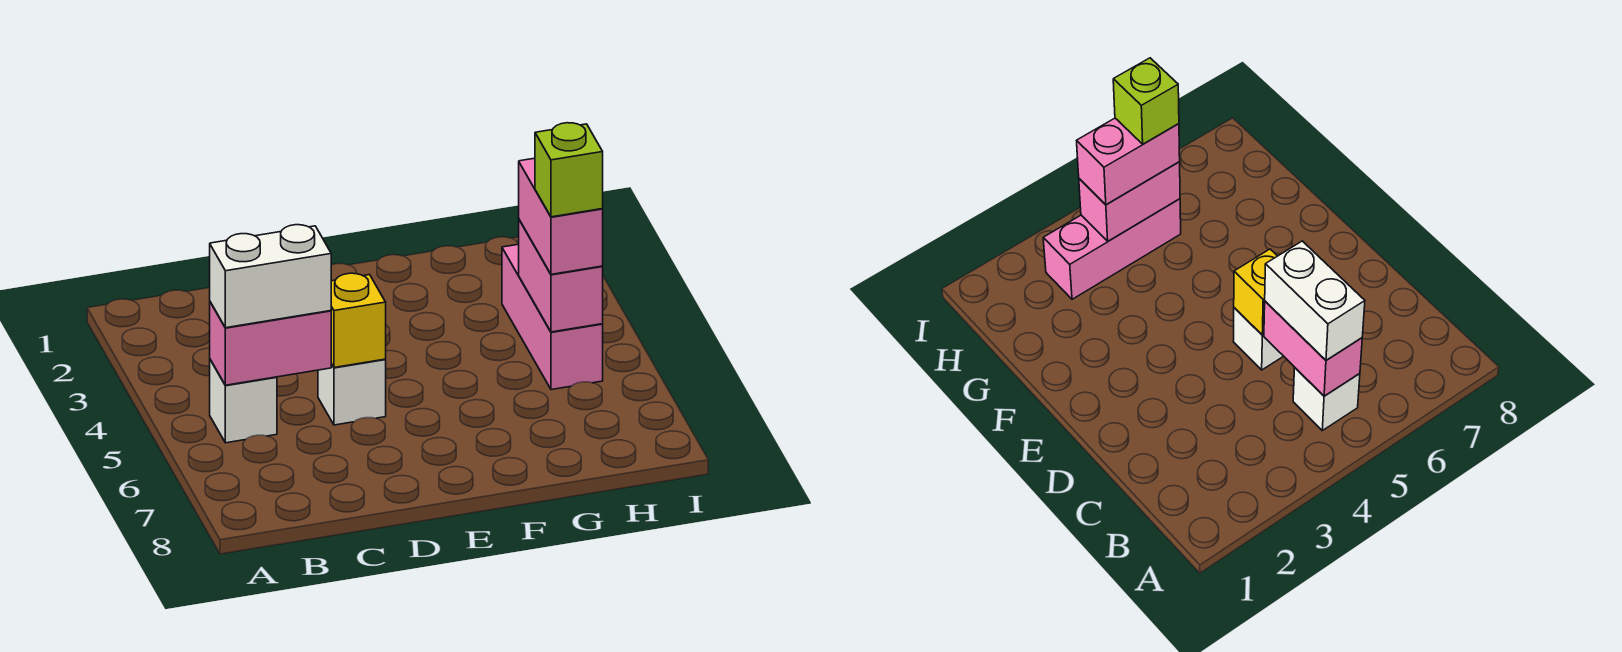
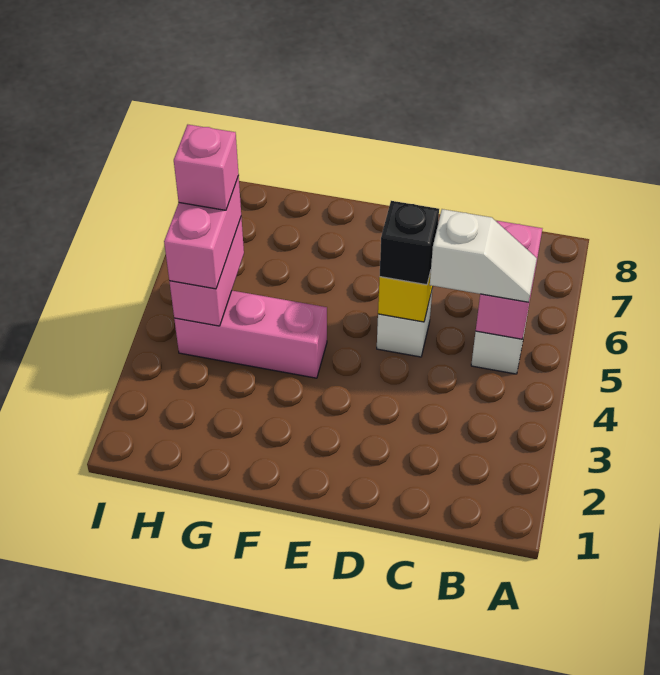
pink brick B5:C5 level 2 -> pink brick B5:B6 level 2
white brick B5:C5 level 3 -> white slope B5:C5 level 3 top C
none -> black brick D5 level 3
pink brick H3:H5 level 1 -> pink brick F4:H4 level 1
lime brick H5 level 4 -> pink brick H5 level 4

